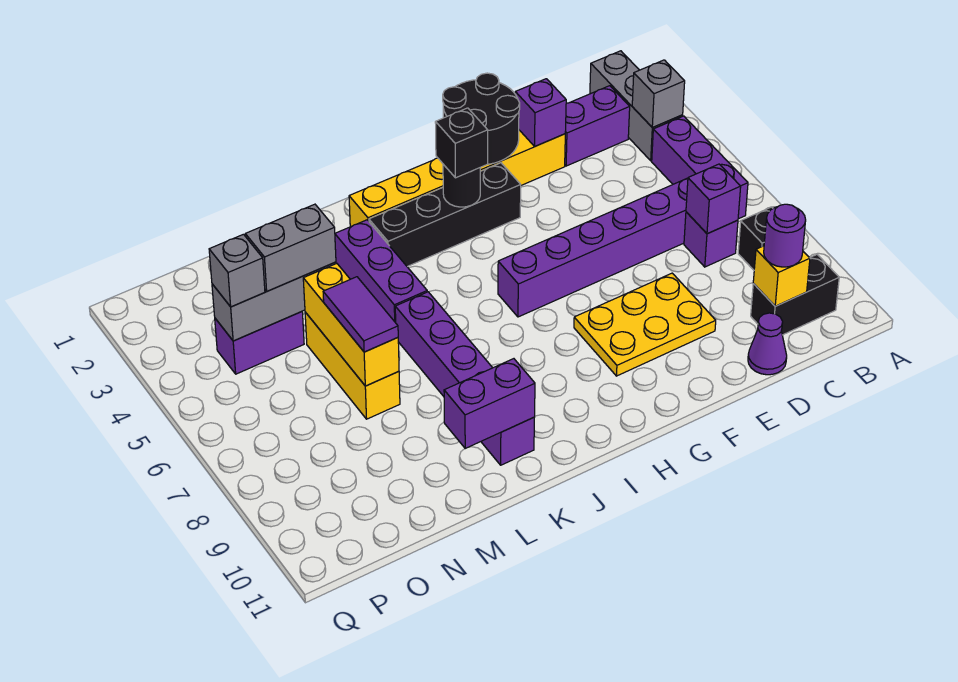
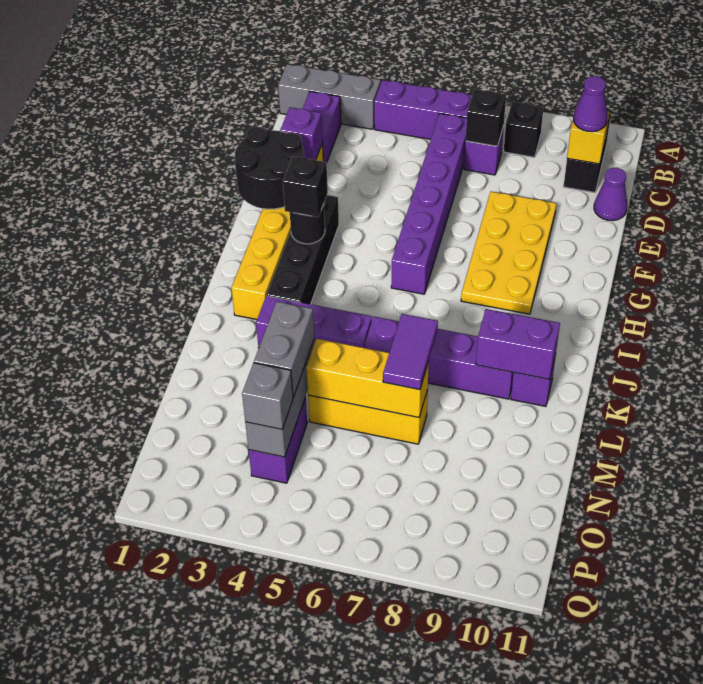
grey brick B3 level 2 -> none
purple brick C7 level 2 -> black brick C7 level 2
purple round brick C10 level 3 -> purple cone C10 level 3
yellow plate E8:G9 level 1 -> yellow plate E8:H9 level 1
purple brick K10:L10 level 2 -> purple brick K9:K10 level 2
purple tile M6:M7 level 3 -> purple tile L7:M7 level 3

